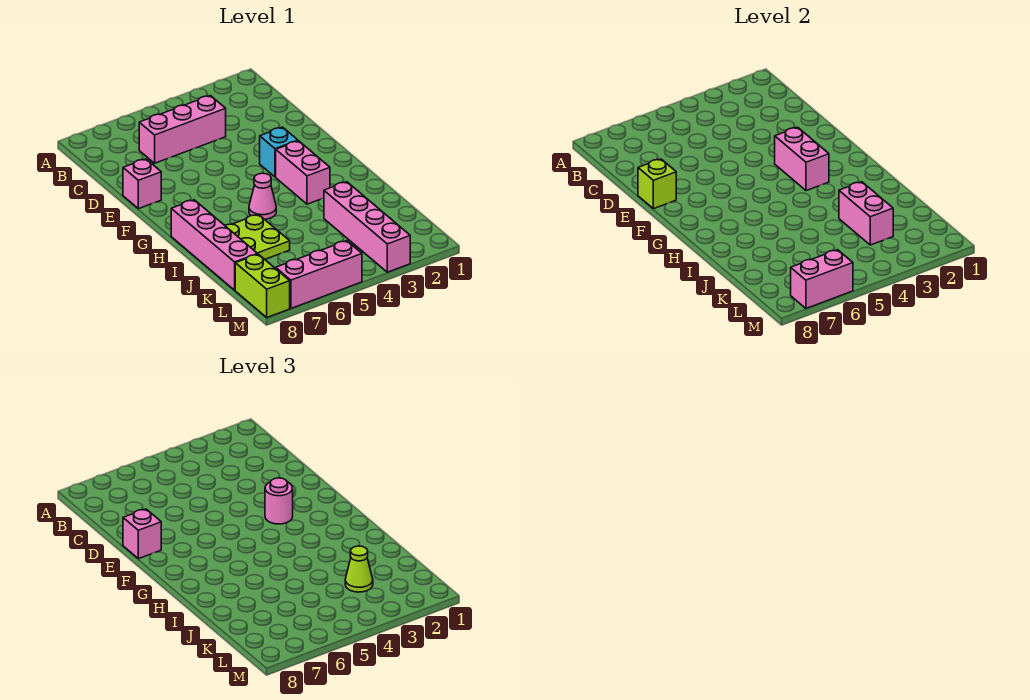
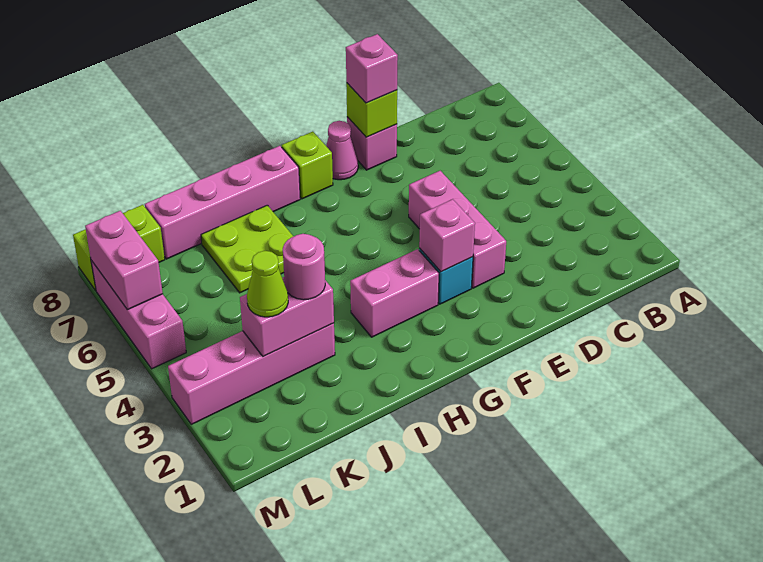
pink brick C4:C6 level 1 -> pink brick E3:E5 level 1
pink brick F3:G3 level 2 -> pink brick F3 level 2
pink round brick F3 level 3 -> pink round brick J3 level 3
none -> lime brick G8 level 1
pink cone H5 level 1 -> pink cone F8 level 1

